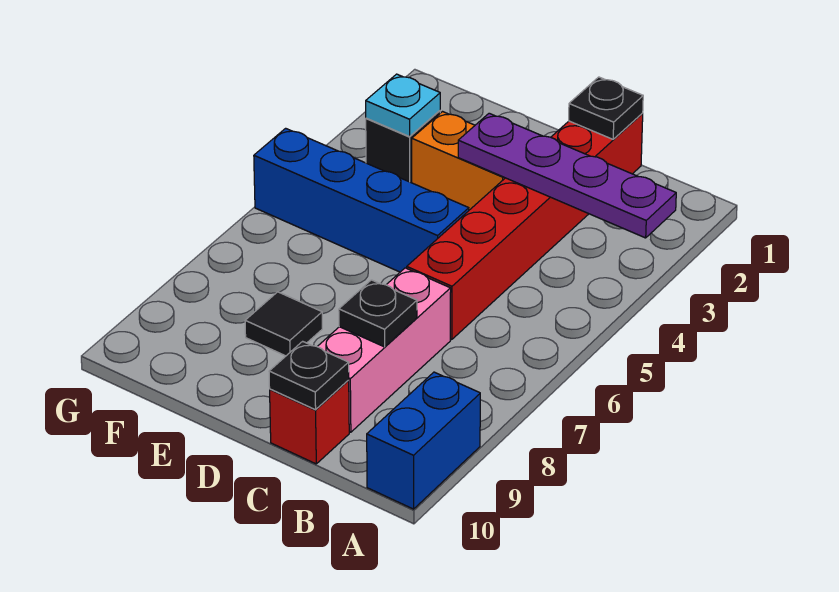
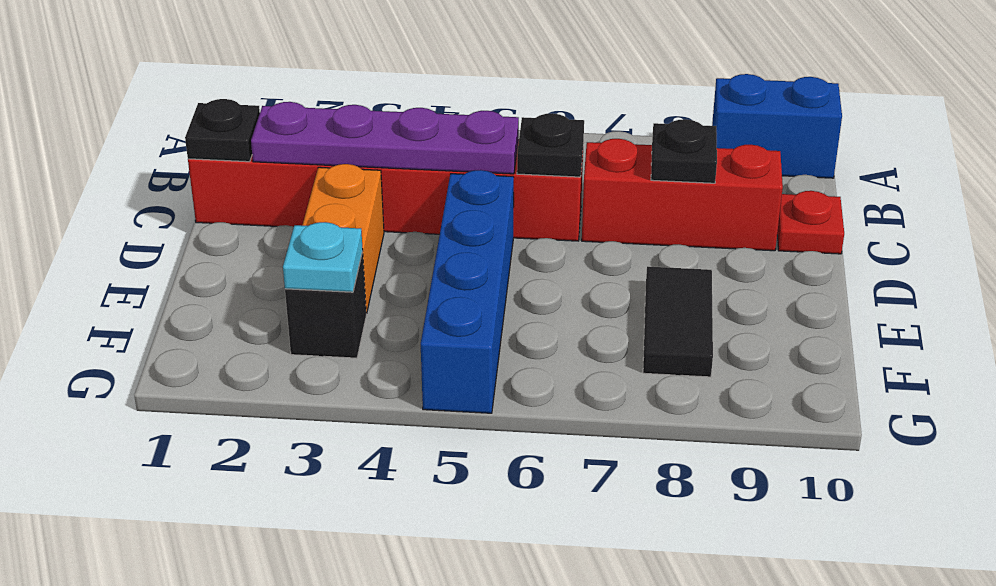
purple plate A3:D3 level 2 -> purple plate C2:C5 level 2
pink brick C7:C9 level 1 -> red brick C7:C9 level 1
red brick C10 level 1 -> red plate C10 level 1
black plate C10 level 2 -> black plate C6 level 2
black tile E8 level 1 -> black tile E8:F8 level 1

